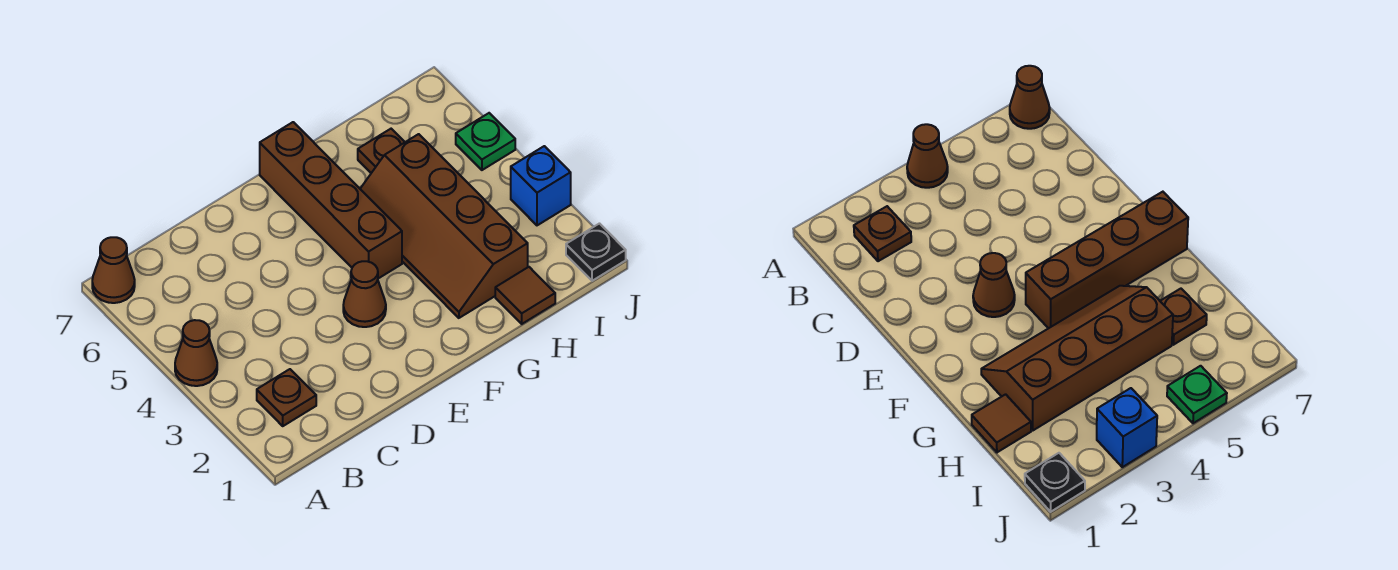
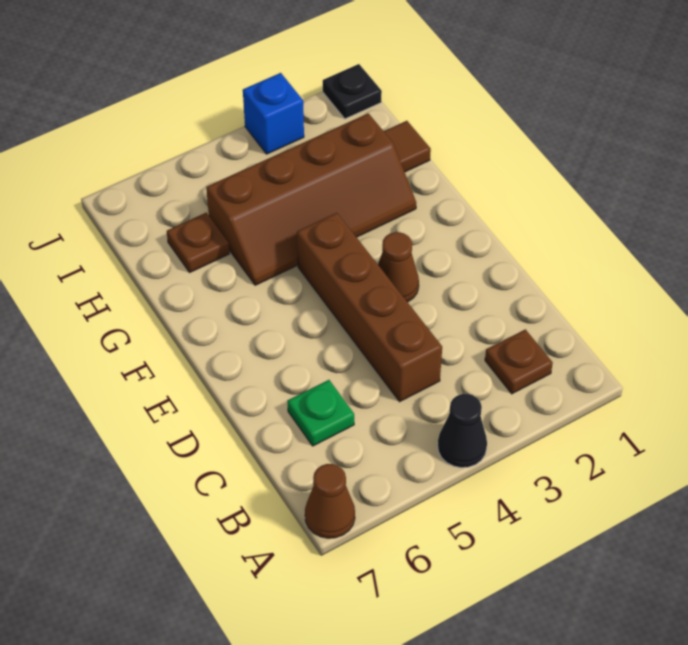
brown cone A4 level 1 -> black cone A4 level 1
brown brick F4:F7 level 1 -> brown brick C4:F4 level 1
green plate J5 level 1 -> green plate C6 level 1

